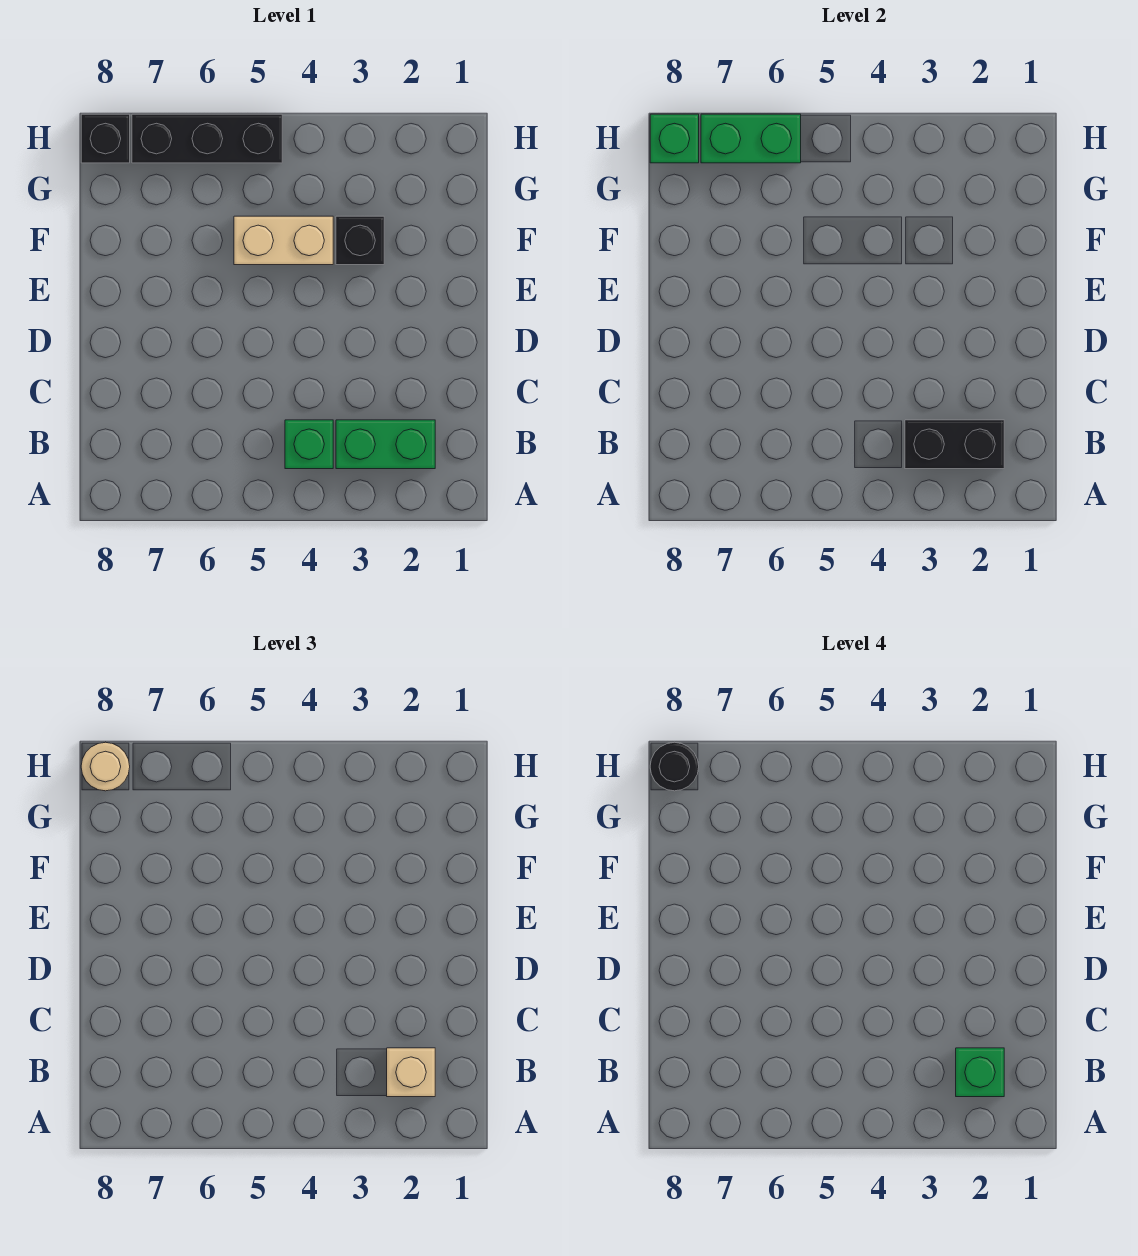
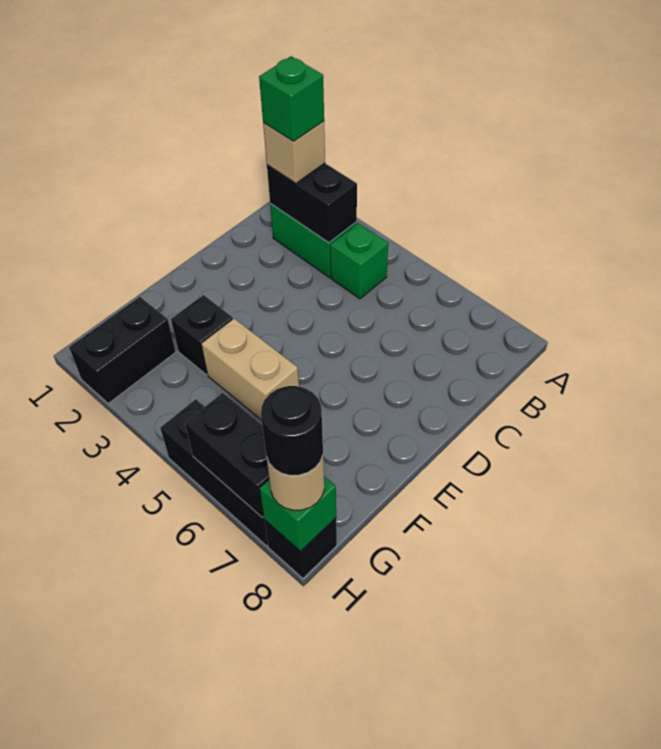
none -> black brick G2:H2 level 1
green brick H6:H7 level 2 -> black brick H6:H7 level 2

